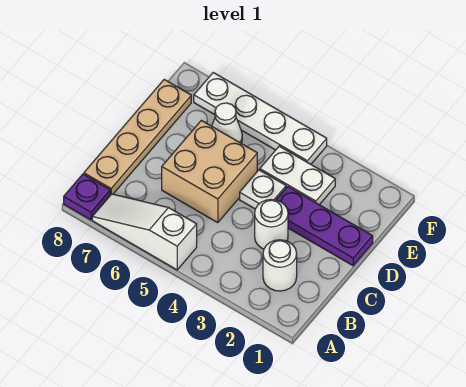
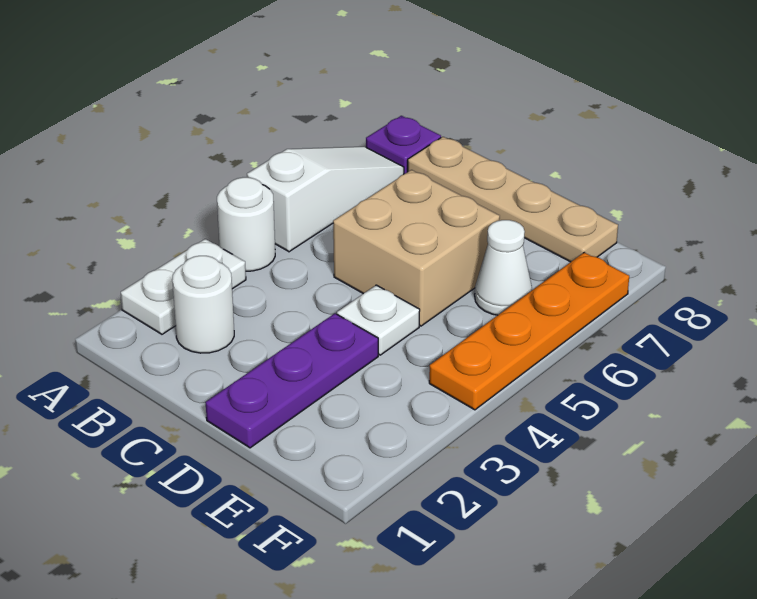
white round brick C3 level 1 -> white round brick A4 level 1
white plate E3:E4 level 1 -> white plate A2:A3 level 1
white plate F4:F7 level 1 -> orange plate F4:F7 level 1

